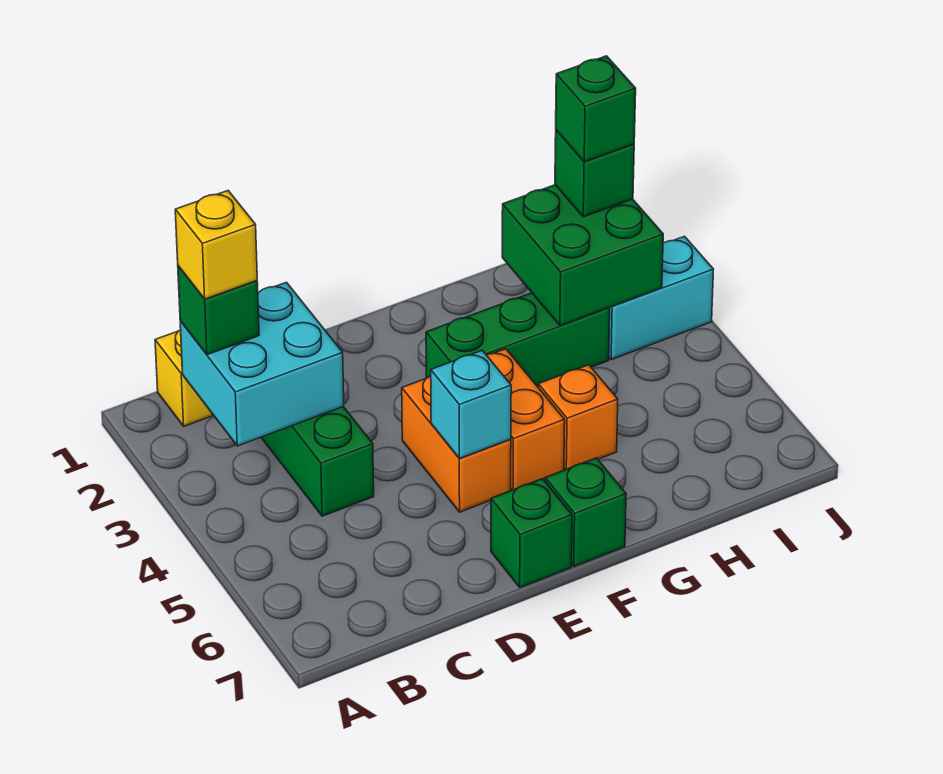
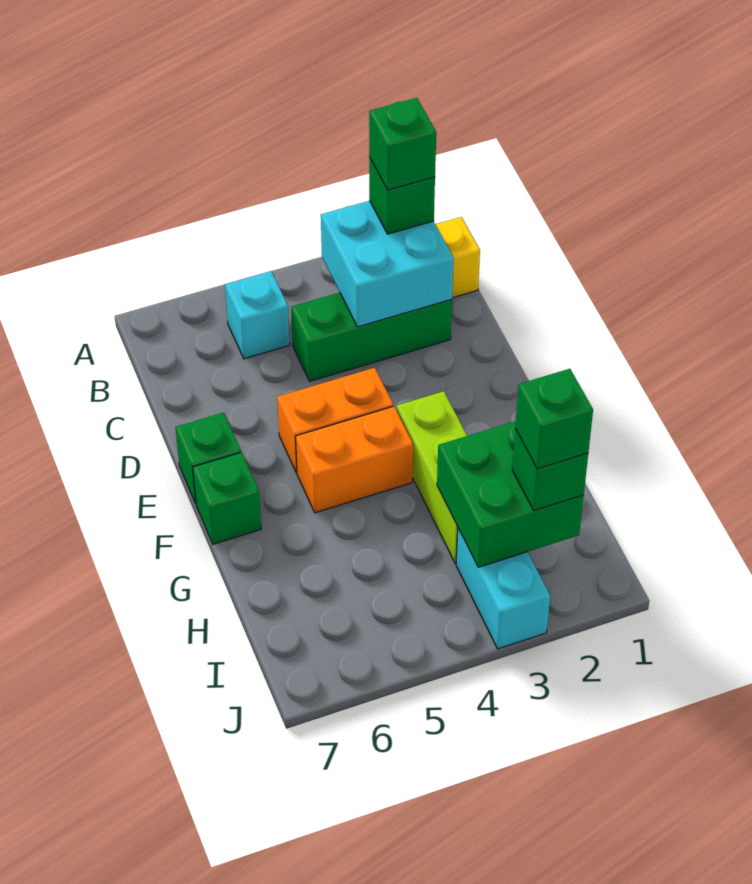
yellow brick B2 level 4 -> green brick B2 level 4
cyan brick E5 level 2 -> cyan brick B5 level 1
green brick F3:H3 level 1 -> lime brick F3:H3 level 1
orange brick G5 level 1 -> none

